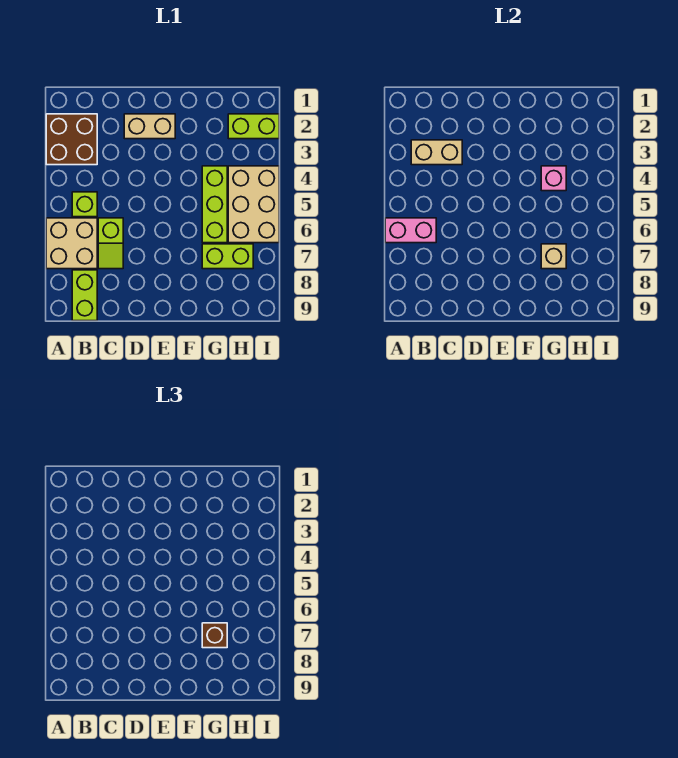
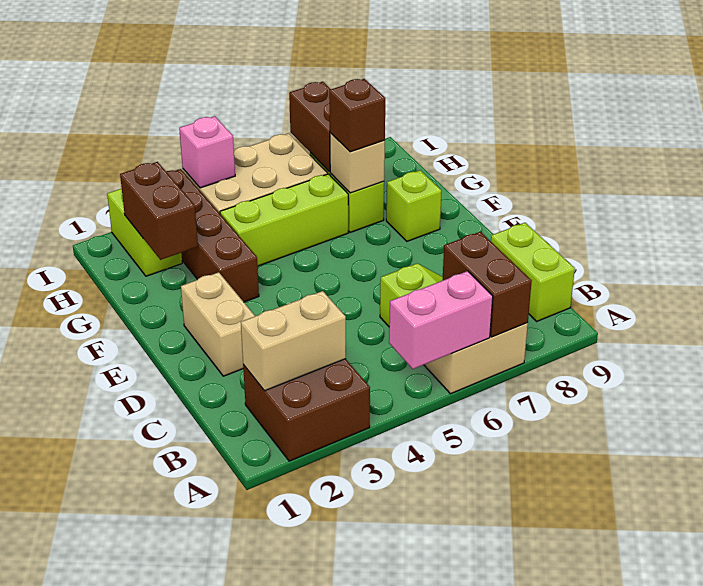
pink brick A6:B6 level 2 -> pink brick A5:A6 level 2
none -> brown brick A7:B7 level 2
tan brick B3:C3 level 2 -> tan brick B2:B3 level 2
lime brick B5 level 1 -> lime brick F8 level 1
lime brick B8:B9 level 1 -> lime brick B9:C9 level 1
none -> brown brick F3:I3 level 1
none -> brown brick G2:H2 level 2
pink brick G4 level 2 -> pink brick I4 level 2
none -> brown brick H7:I7 level 2

